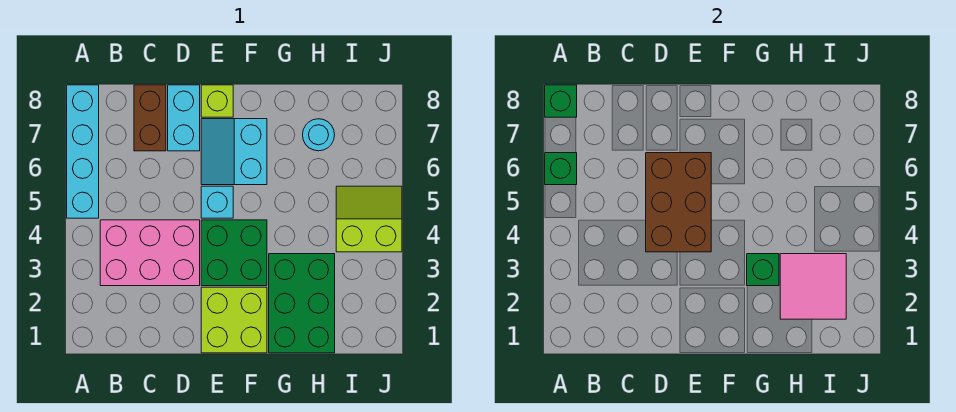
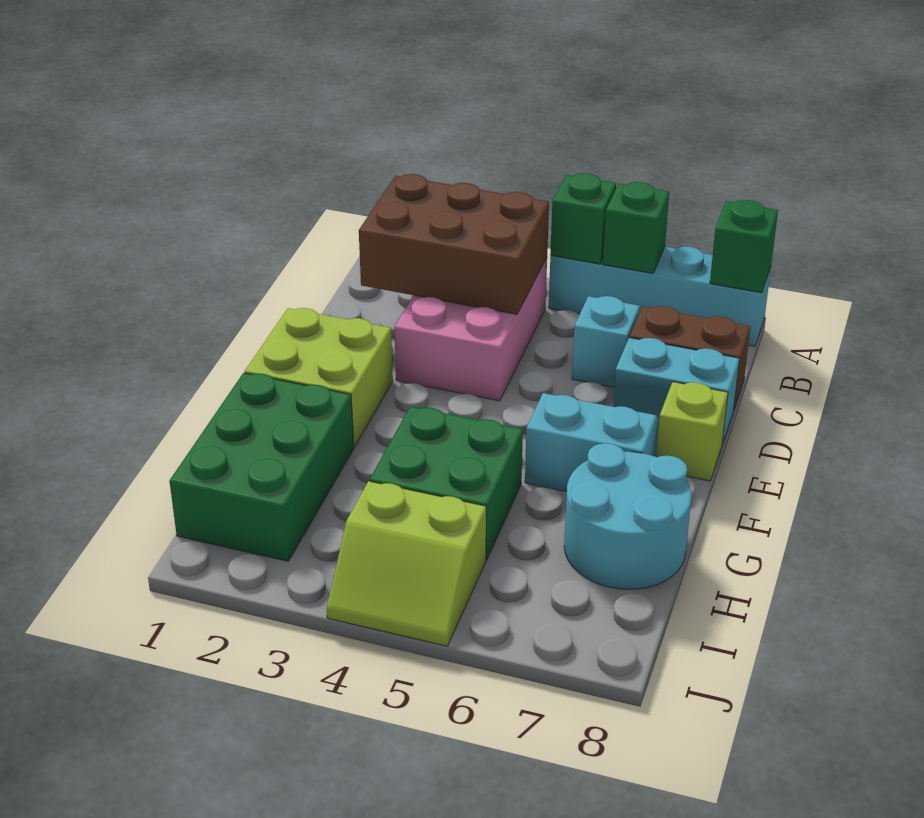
brown brick D4:E6 level 2 -> brown brick B2:C4 level 2
green brick E3:F4 level 1 -> green brick G4:H5 level 1
cyan brick E5 level 1 -> cyan brick C6 level 1
green brick G1:H3 level 1 -> green brick G1:I2 level 1
green brick G3 level 2 -> green brick A5 level 2
pink tile H2:I3 level 2 -> none
cyan round brick H7 level 1 -> cyan round brick G7:H8 level 1
lime slope I4:J5 level 1 top 4 -> lime slope I4:J5 level 1 top I

